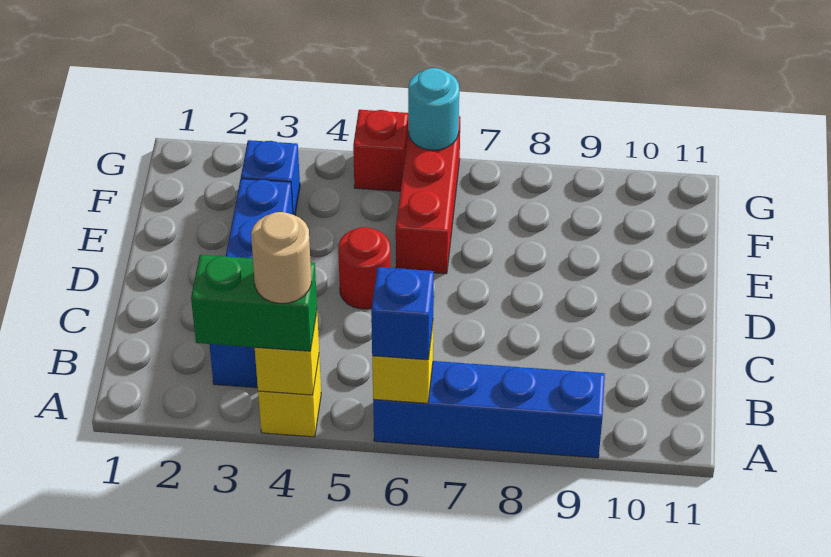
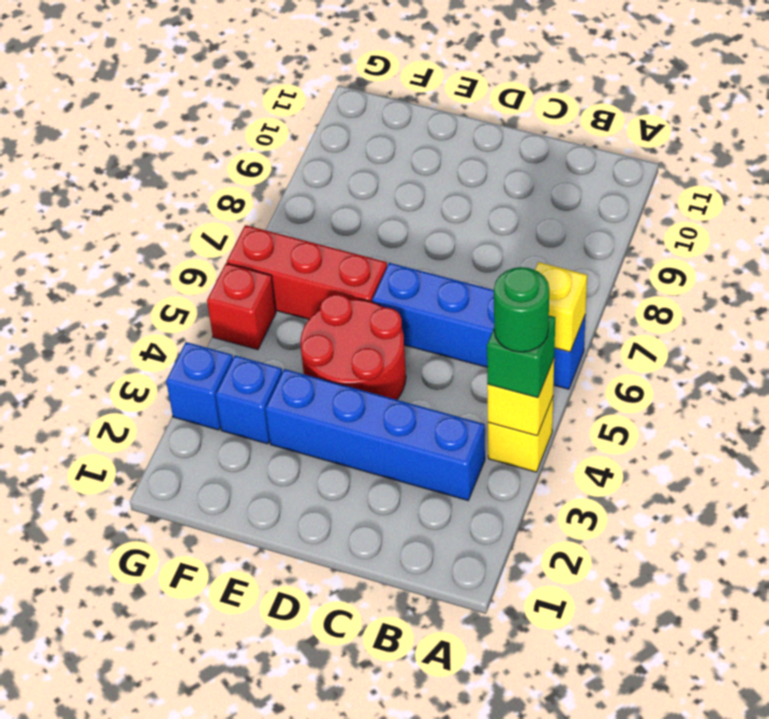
green brick A3:A4 level 3 -> green brick A4 level 3
tan round brick A4 level 4 -> green round brick A4 level 4
blue brick A6:A9 level 1 -> blue brick A6:D6 level 1
blue brick A6 level 3 -> blue brick G3 level 1
red round brick D5 level 1 -> red round brick D4:E5 level 1
cyan round brick G6 level 2 -> none

